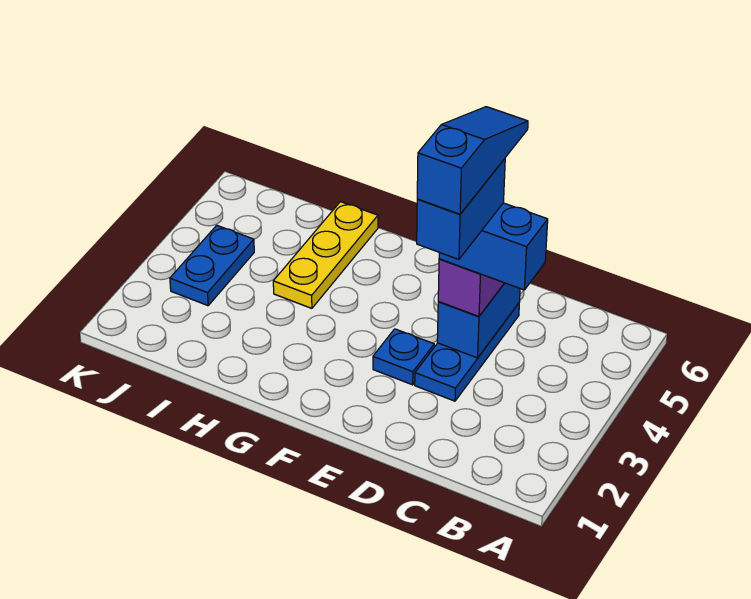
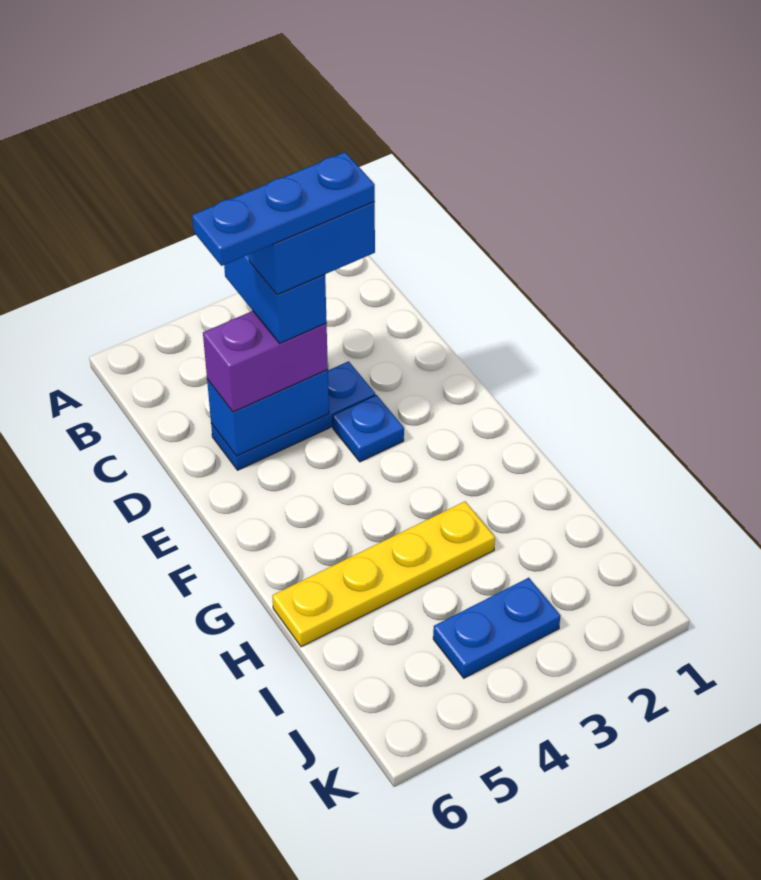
blue slope D3:D5 level 6 top 3 -> blue plate D3:D5 level 6
yellow plate H4:H6 level 1 -> yellow plate H3:H6 level 1

